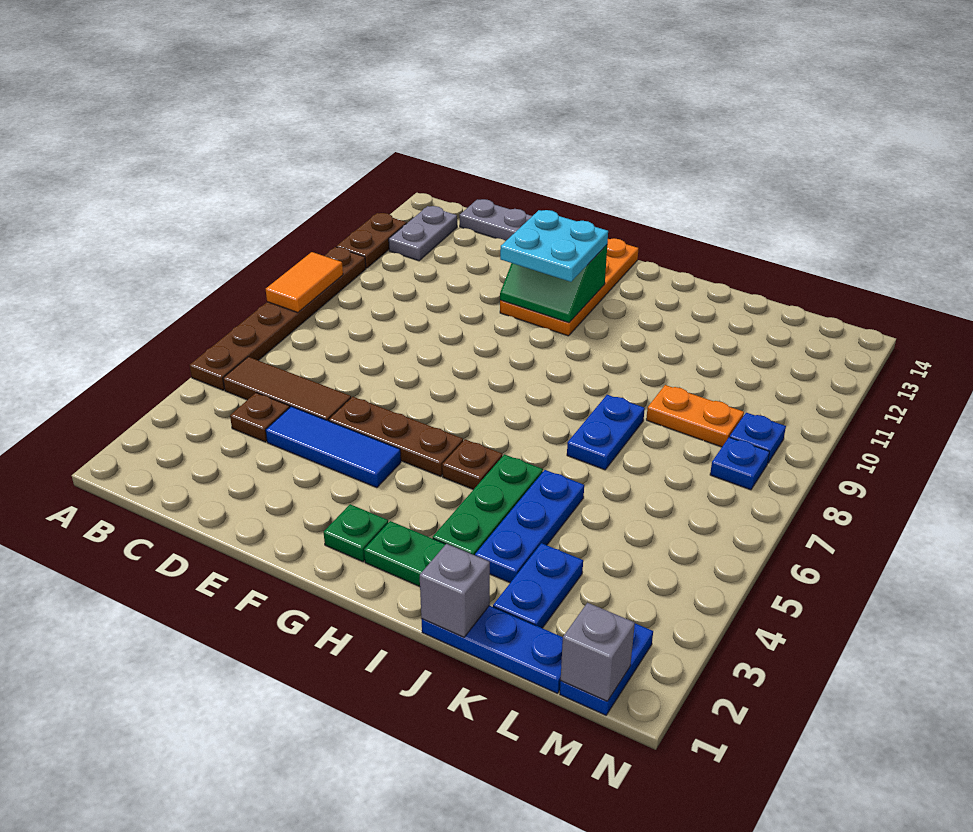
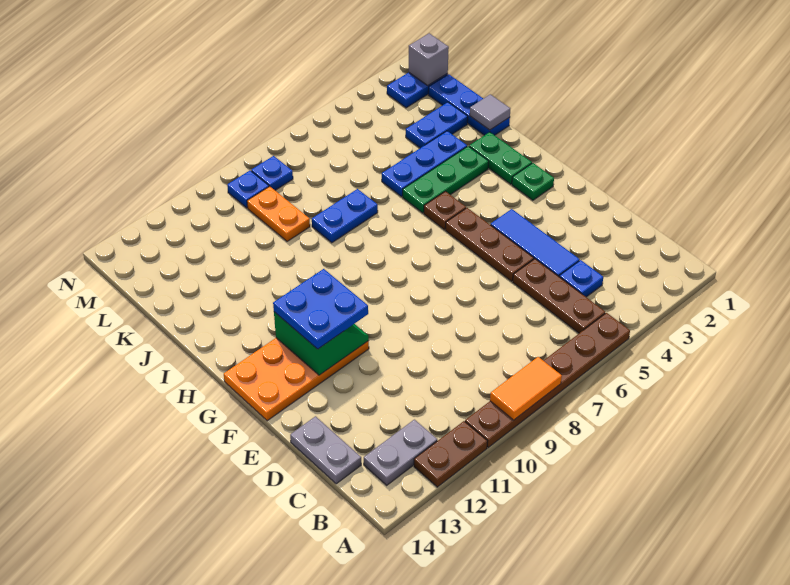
brown tile B5:D5 level 1 -> brown plate B5:D5 level 1
brown plate C4 level 1 -> blue plate C4 level 1
cyan plate F11:G12 level 3 -> blue plate F11:G12 level 3
grey brick J1 level 2 -> grey tile J1 level 2

